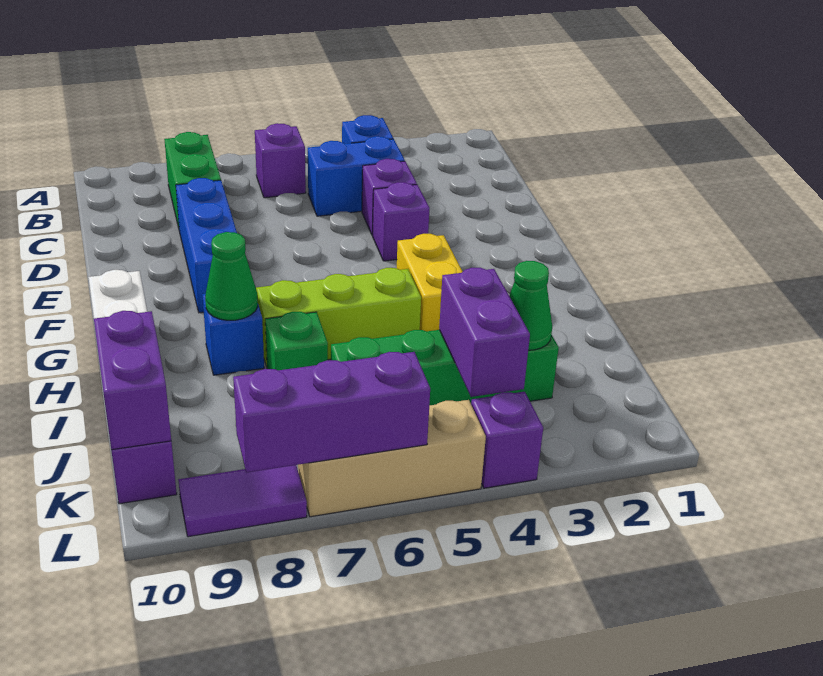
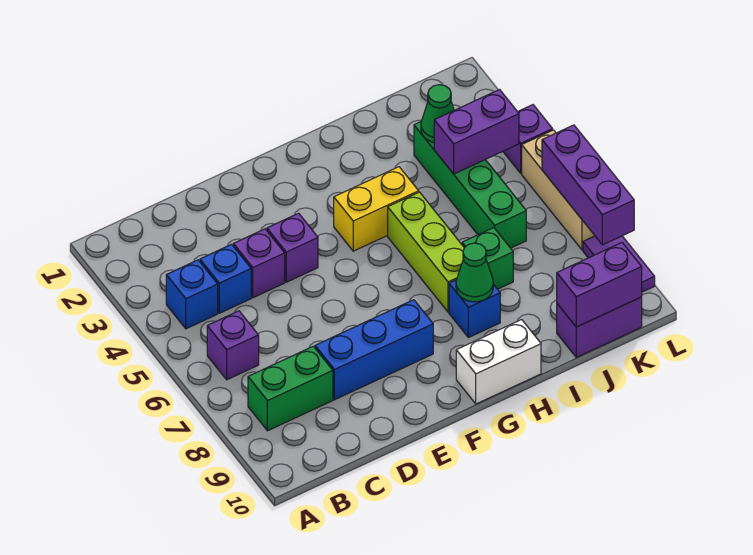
blue brick C4:C5 level 1 -> blue brick C4 level 1

